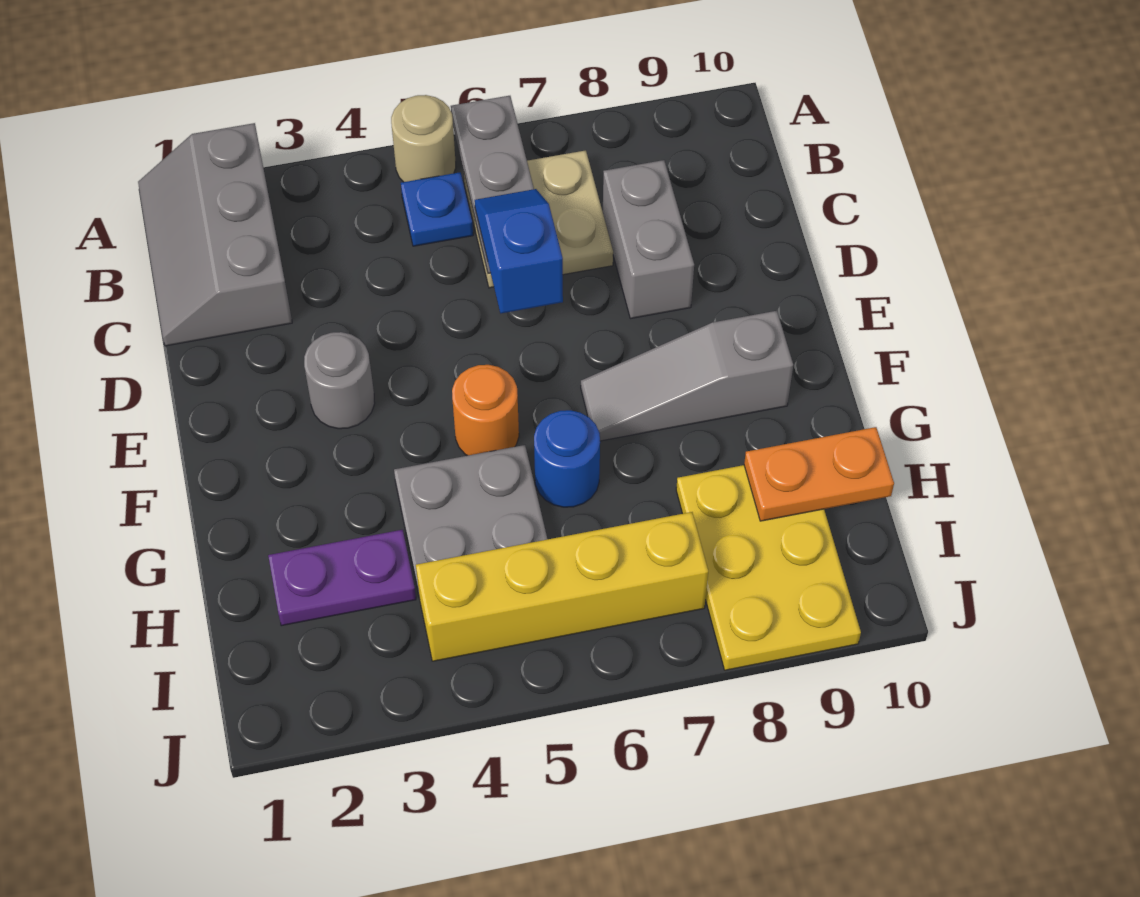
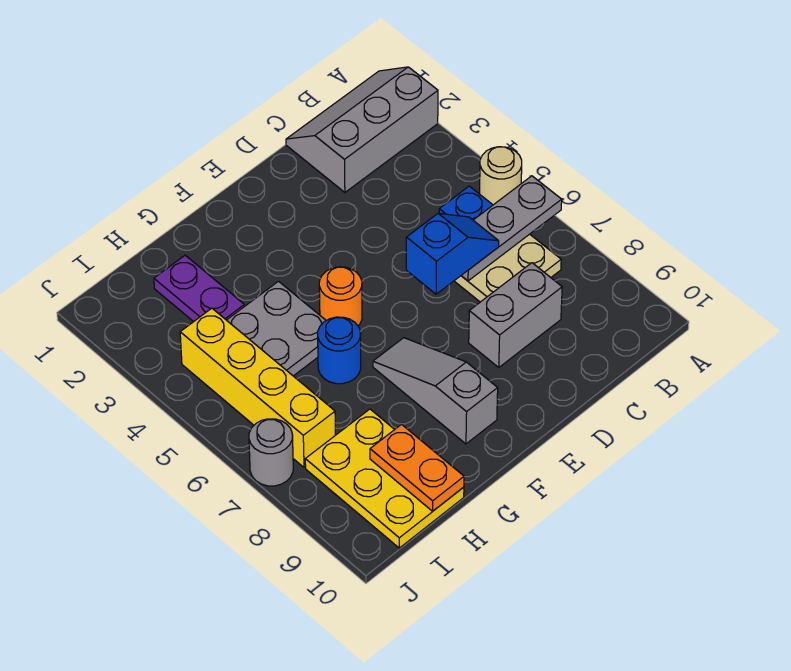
grey round brick E3 level 1 -> grey round brick J7 level 1
yellow plate H8:J9 level 1 -> yellow plate H8:I10 level 1

